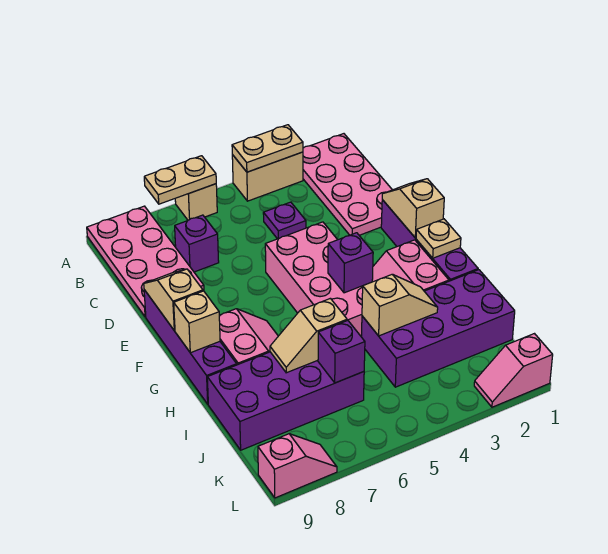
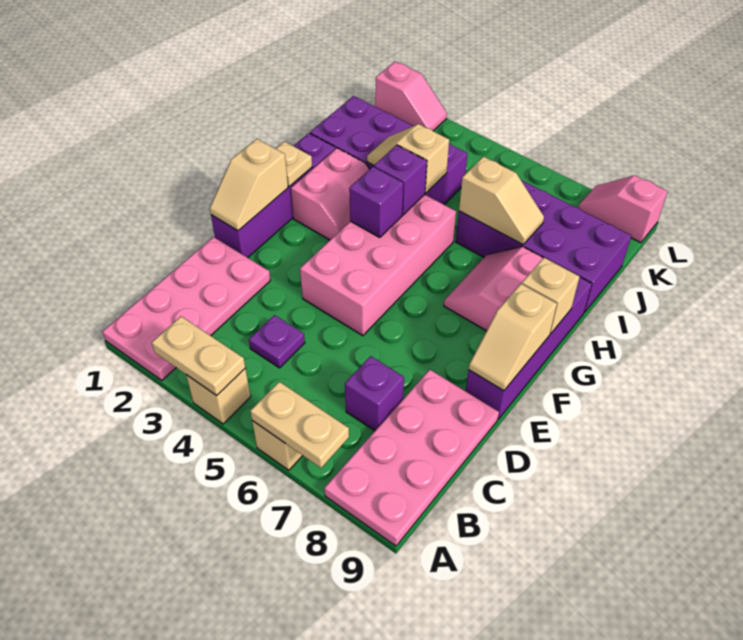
tan brick A3:A4 level 1 -> tan brick A4 level 1
purple brick J6 level 2 -> purple brick H4 level 2

